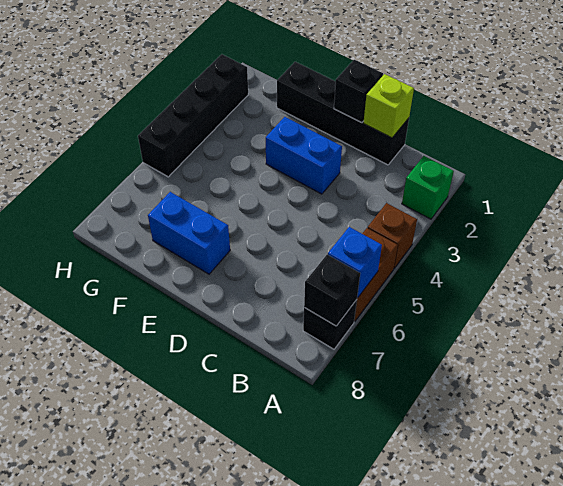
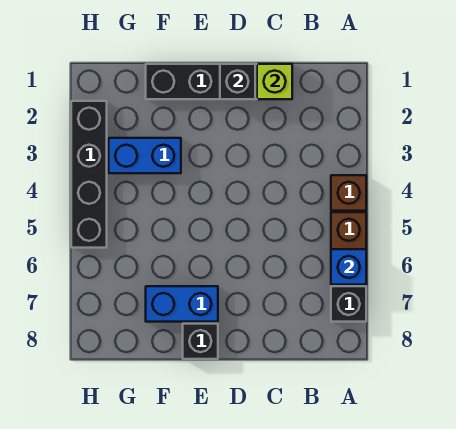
green brick A2 level 1 -> none
black brick A7 level 2 -> black brick E8 level 1
blue brick D3:E3 level 1 -> blue brick F3:G3 level 1

